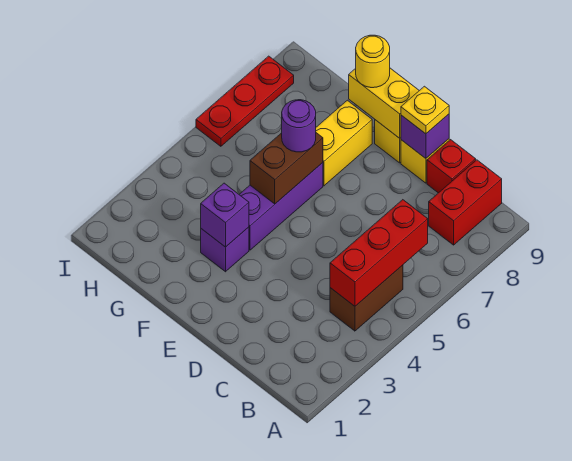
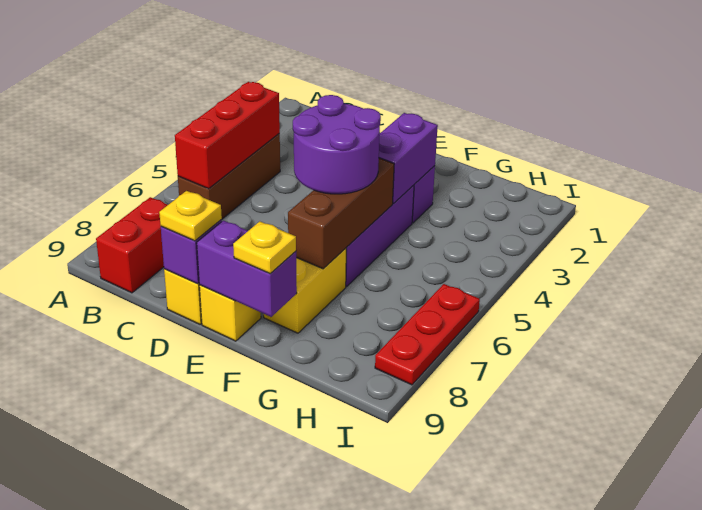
brown brick B4:B5 level 1 -> brown brick B4:B6 level 1
red brick C9 level 1 -> none
yellow brick E9:F9 level 2 -> purple brick E9:F9 level 2
purple brick F3 level 2 -> purple brick F3:F4 level 2
brown brick F5:F6 level 2 -> brown brick F5:F7 level 2
purple round brick F6 level 3 -> purple round brick E5:F6 level 3
yellow round brick F9 level 3 -> yellow plate F9 level 3

